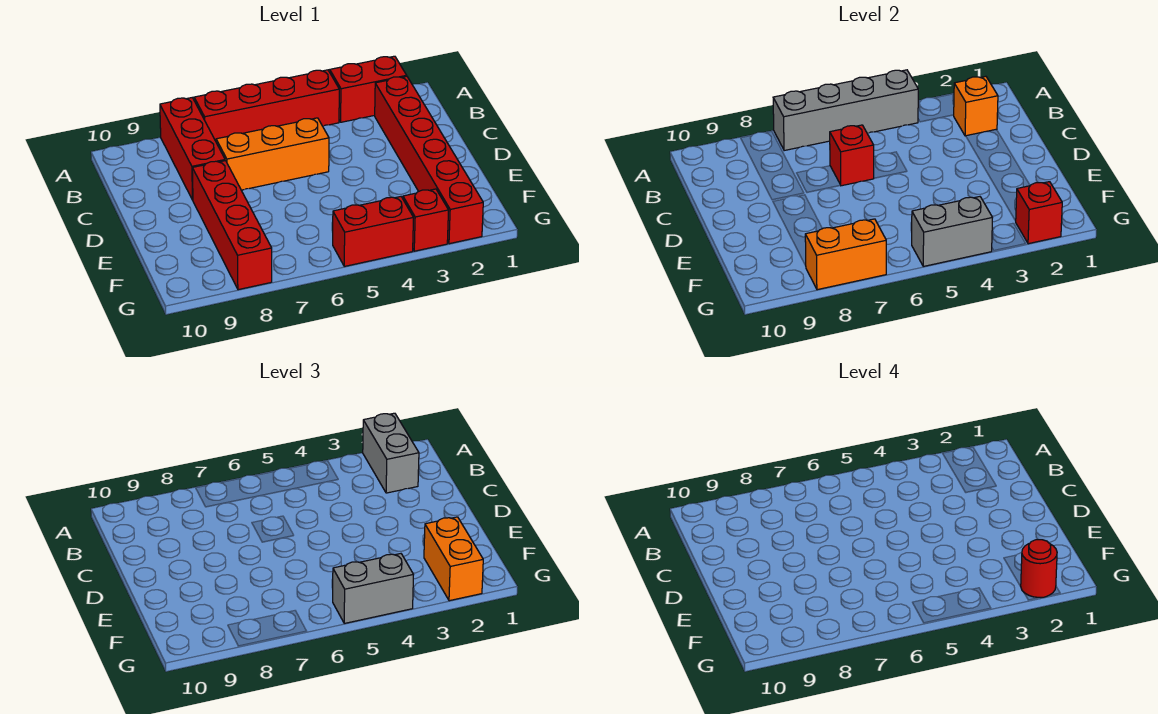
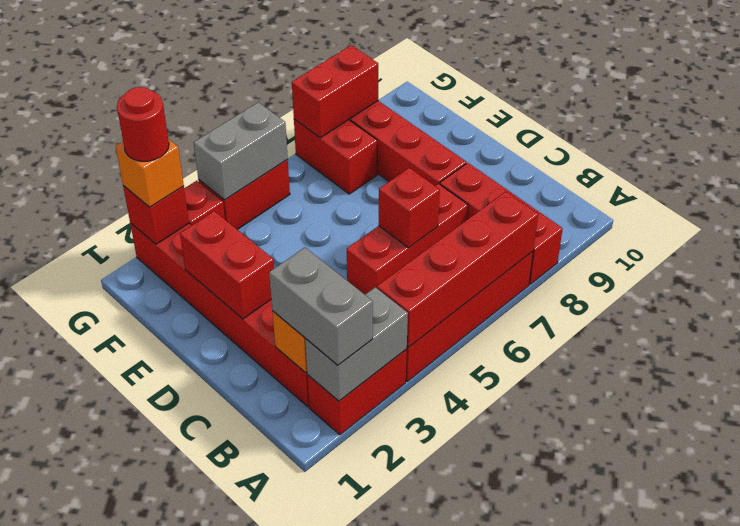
grey brick A4:A7 level 2 -> red brick A4:A7 level 2
orange brick C5:C7 level 1 -> red brick C5:C7 level 1
none -> red brick D2:E2 level 2
orange brick F2:G2 level 3 -> orange brick G2 level 3
none -> red brick F7:G7 level 1
grey brick G4:G5 level 3 -> grey brick A2:A3 level 2
orange brick G7:G8 level 2 -> red brick G7:G8 level 2

